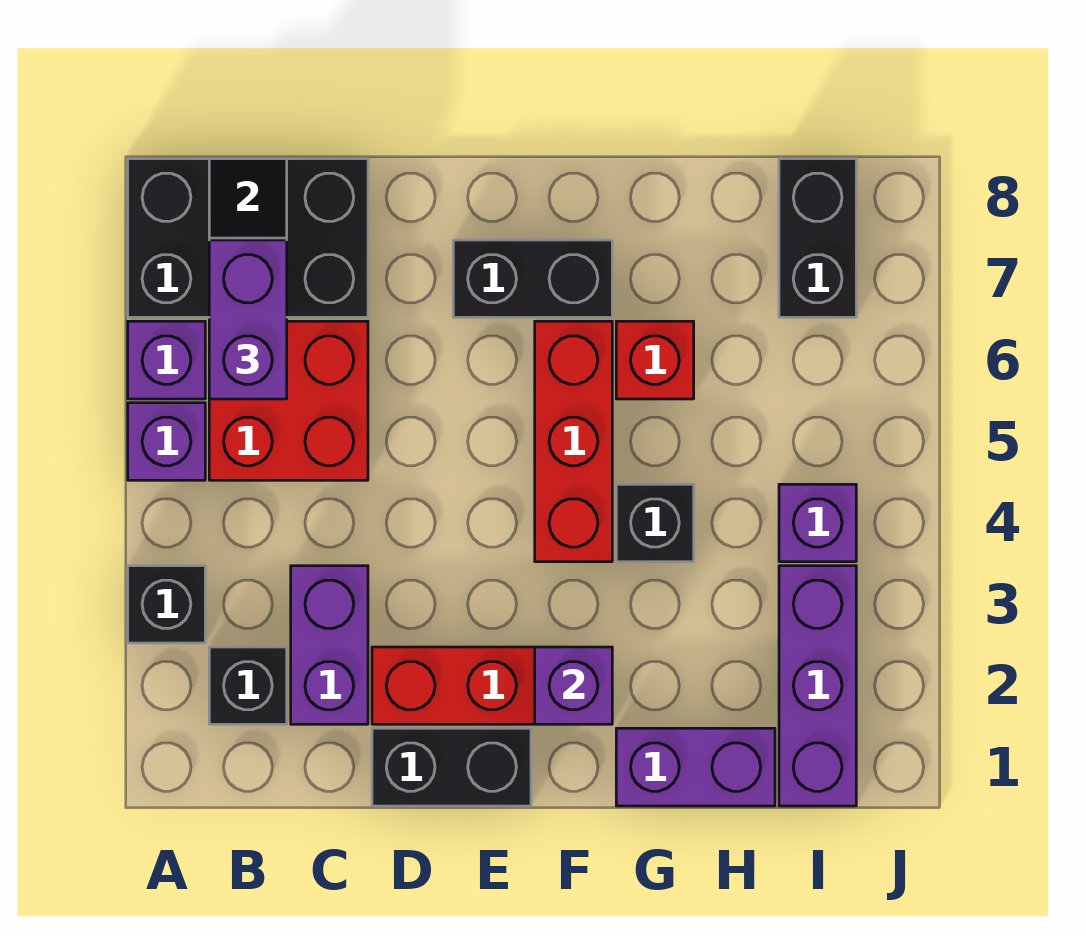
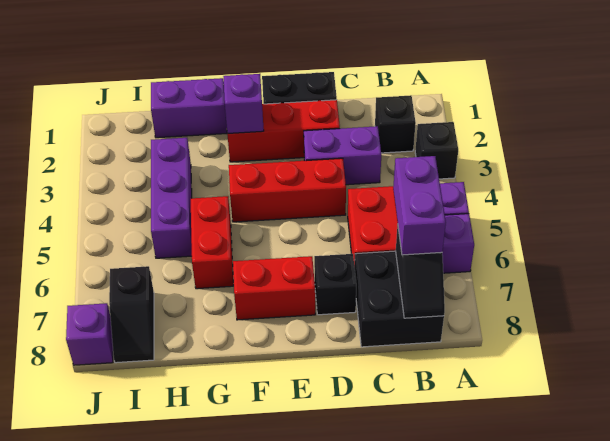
black brick A7:C8 level 1 -> black brick B7:C8 level 1
purple brick C2:C3 level 1 -> purple brick C3:D3 level 1
black brick E7:F7 level 1 -> red brick E7:F7 level 1
red brick F4:F6 level 1 -> red brick D4:F4 level 1
black brick G4 level 1 -> black brick D7 level 1
red brick G6 level 1 -> red brick G5:G6 level 1
purple brick I1:I3 level 1 -> purple brick H3:H5 level 1
purple brick I4 level 1 -> purple brick J8 level 1
black brick I7:I8 level 1 -> black slope I7:I8 level 1 top 7

